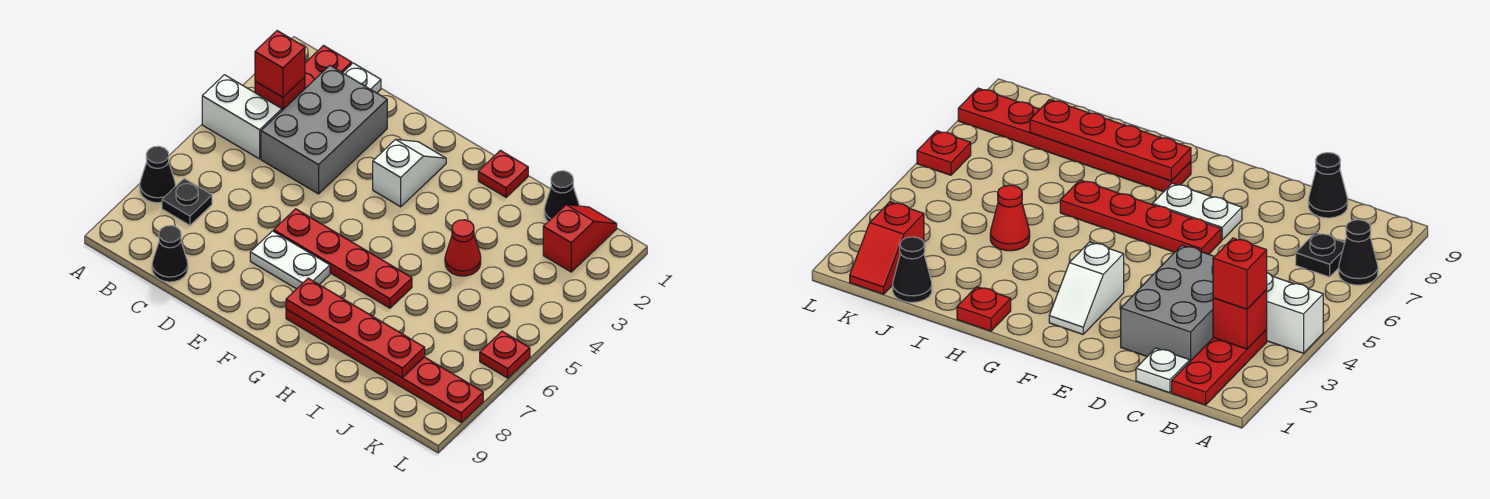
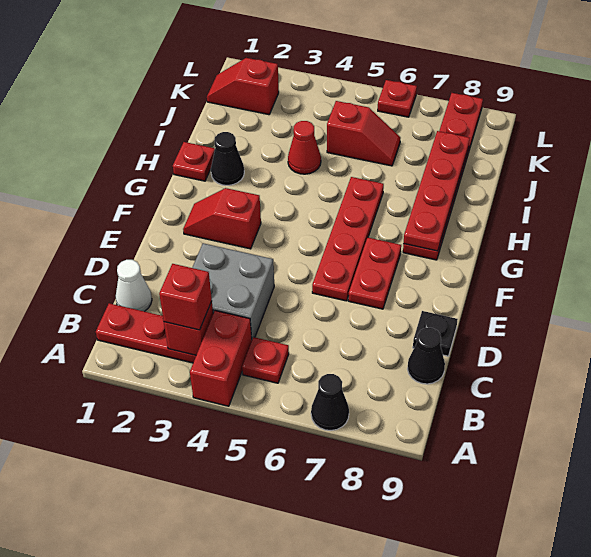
white brick A4:B4 level 1 -> red brick A4:B4 level 1
none -> red plate B5 level 1
black plate B7 level 1 -> black plate D9 level 1
white plate C1 level 1 -> white cone C1 level 1
grey brick C2:D4 level 1 -> grey brick C3:D4 level 1
white plate E7:F7 level 1 -> red plate E7:F7 level 1
white slope F2:F3 level 1 top 3 -> red slope F2:F3 level 1 top 3
black cone J1 level 1 -> black cone H2 level 1
none -> red slope J5:J6 level 1 top 5

